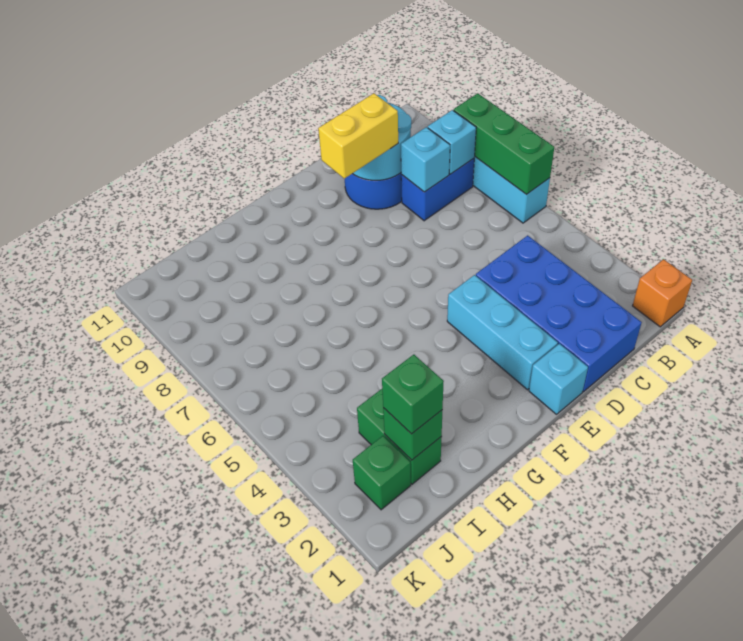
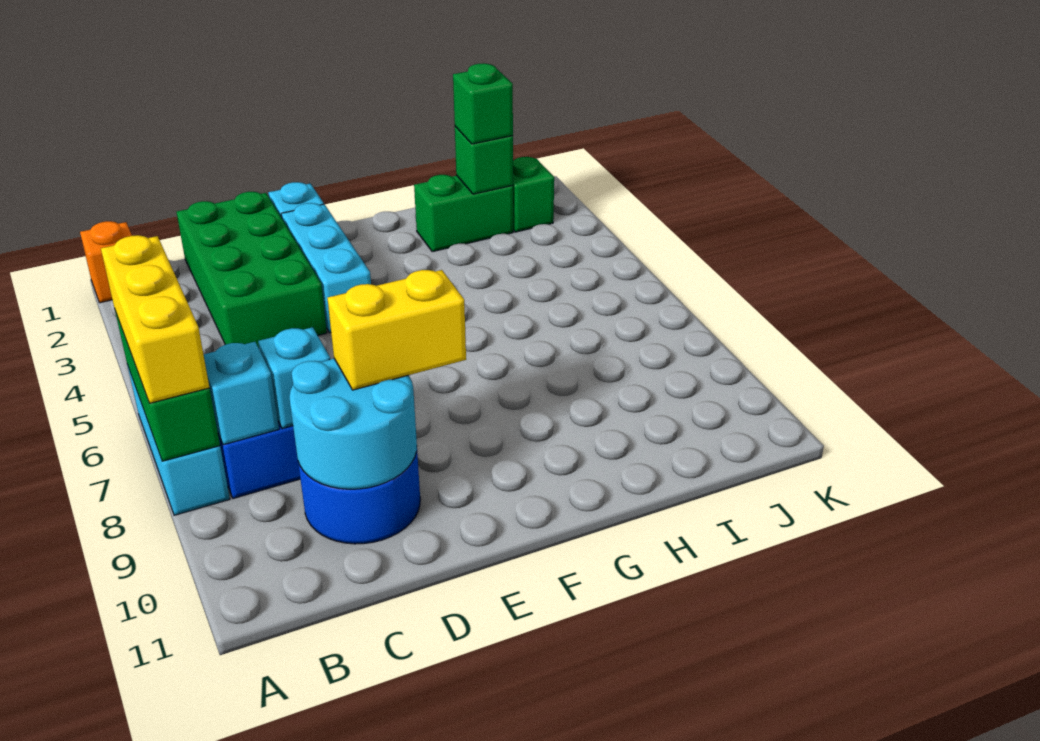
none -> yellow brick A6:A8 level 3
blue brick C1:D4 level 1 -> green brick C1:D4 level 1
green brick I2:I3 level 1 -> green brick H2:I2 level 1

